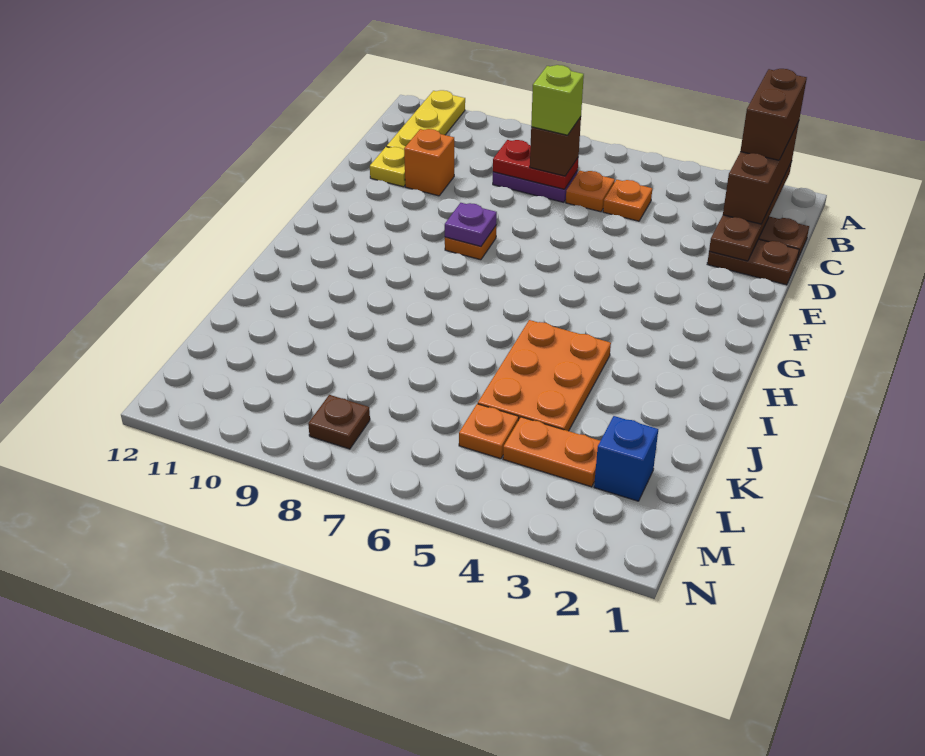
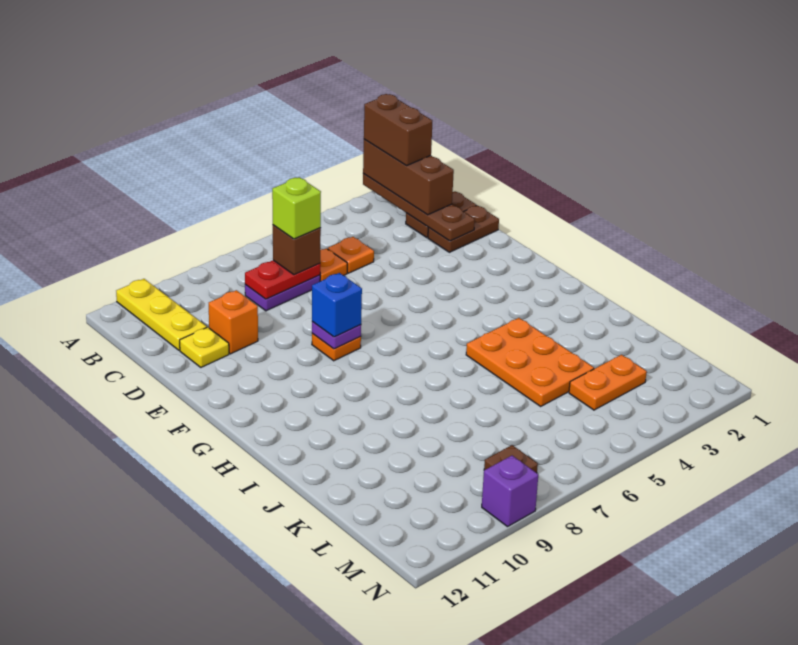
blue brick L2 level 1 -> blue brick F8 level 3
orange plate L5 level 1 -> none
none -> purple brick N9 level 1

